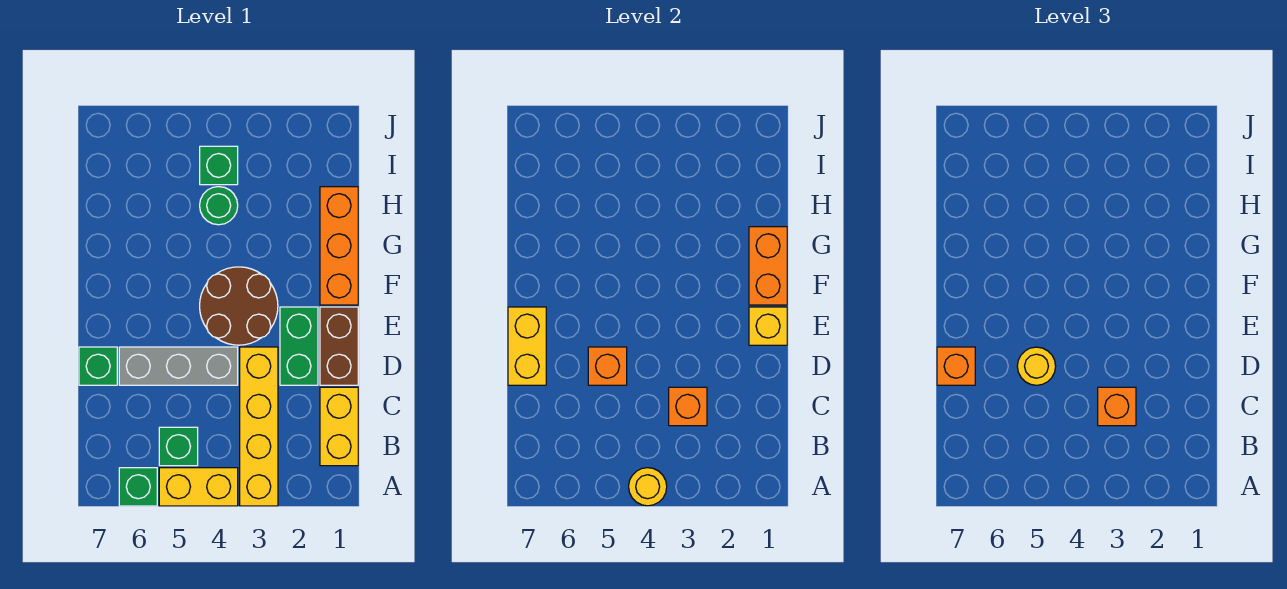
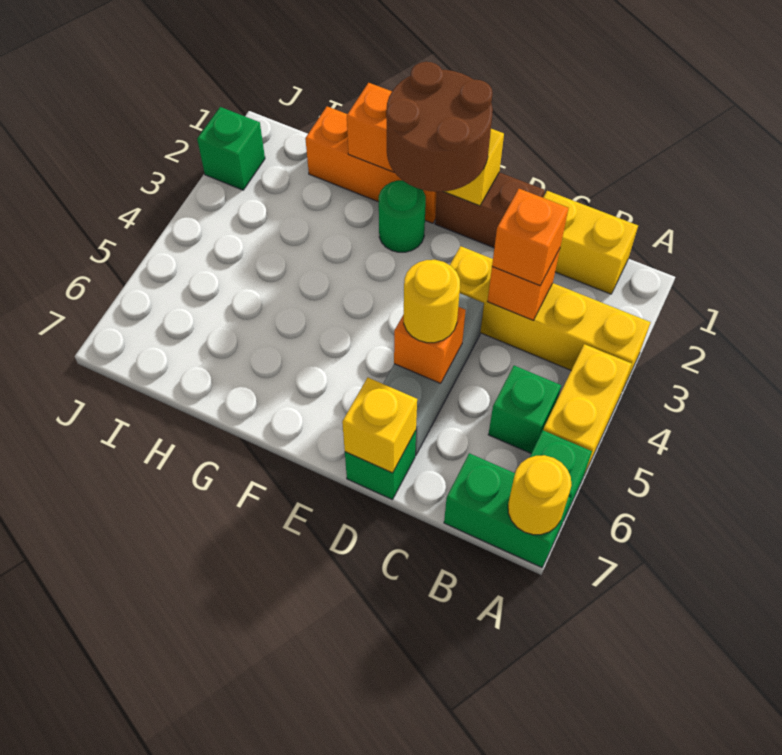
yellow round brick A4 level 2 -> yellow round brick A7 level 2
green brick D2:E2 level 1 -> green brick A7:B7 level 1
yellow brick D7:E7 level 2 -> yellow brick D7 level 2
orange brick D7 level 3 -> none
brown round brick E3:F4 level 1 -> brown round brick E1:F2 level 3
green round brick H4 level 1 -> green round brick F2 level 1
green brick I4 level 1 -> green brick J2 level 1

